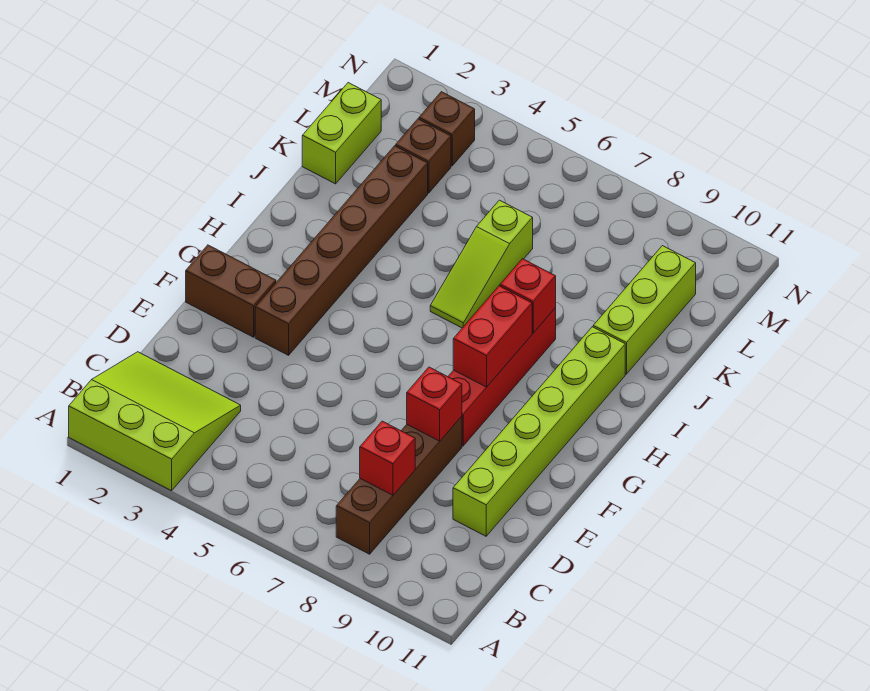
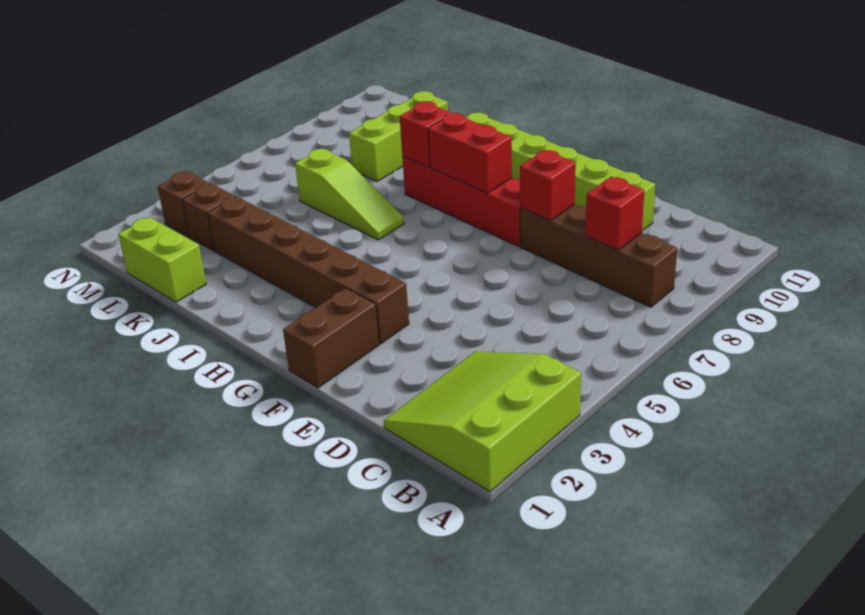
lime brick J10:L10 level 1 -> lime brick K8:K10 level 1

